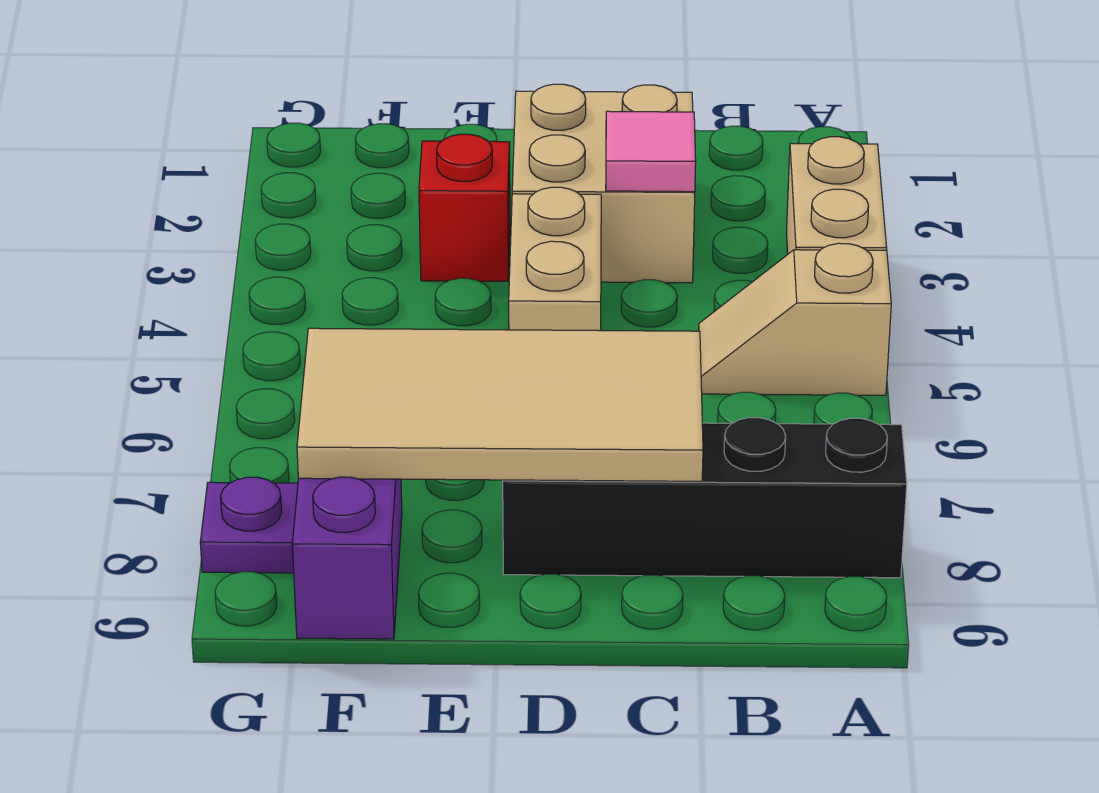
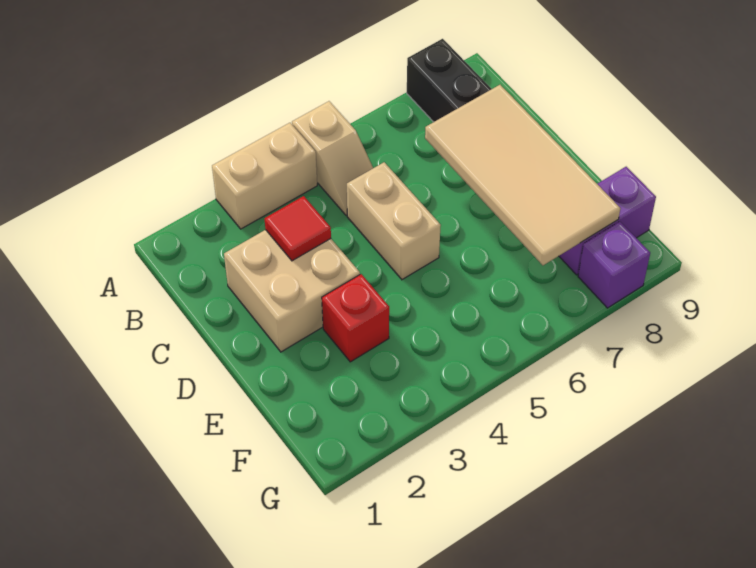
pink tile C3 level 2 -> red tile C3 level 2
tan brick D4:D5 level 1 -> tan brick C5:D5 level 1
purple plate G8 level 1 -> purple brick G8 level 1

